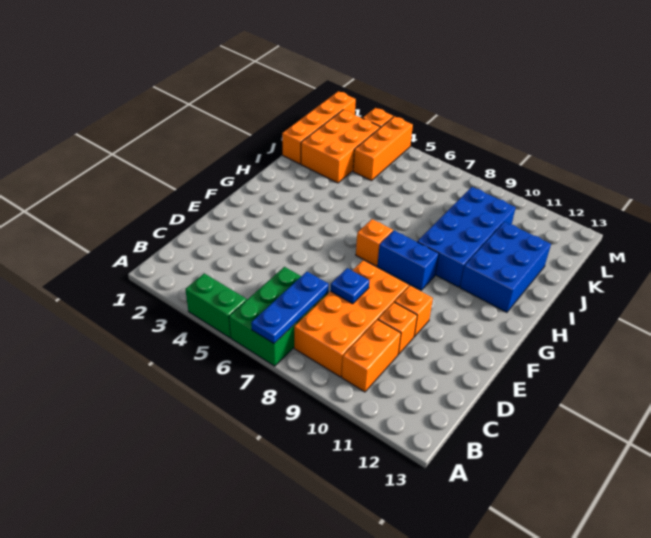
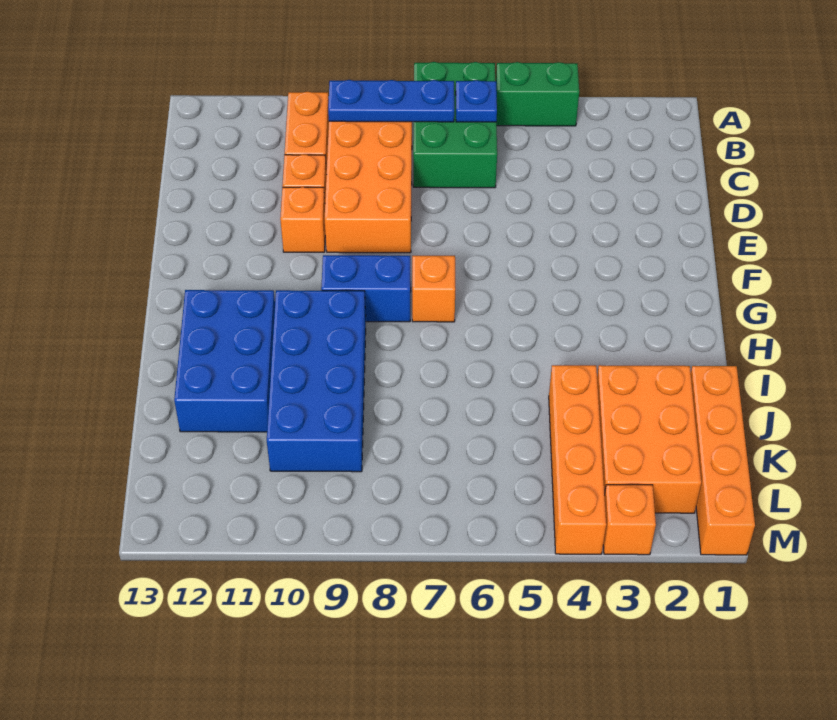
blue plate A7:C7 level 2 -> blue plate B7:B9 level 2
blue plate D8 level 2 -> blue plate B6 level 2
orange brick K4:M4 level 1 -> orange brick J4:M4 level 1

